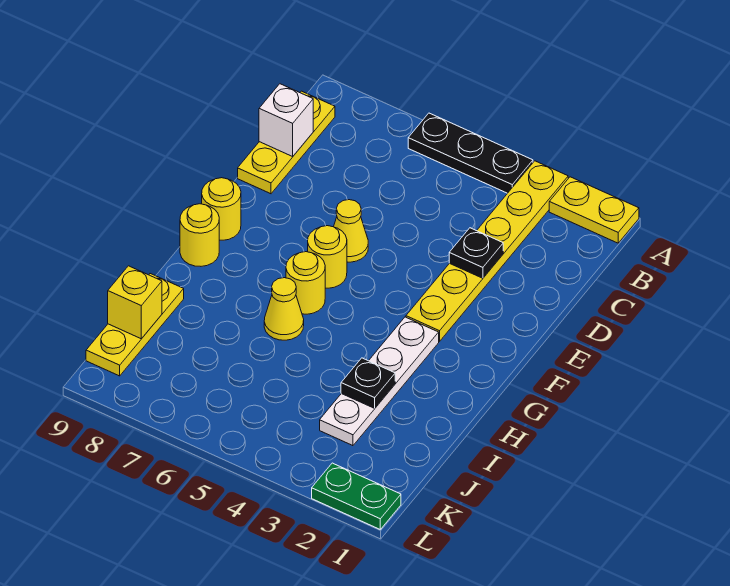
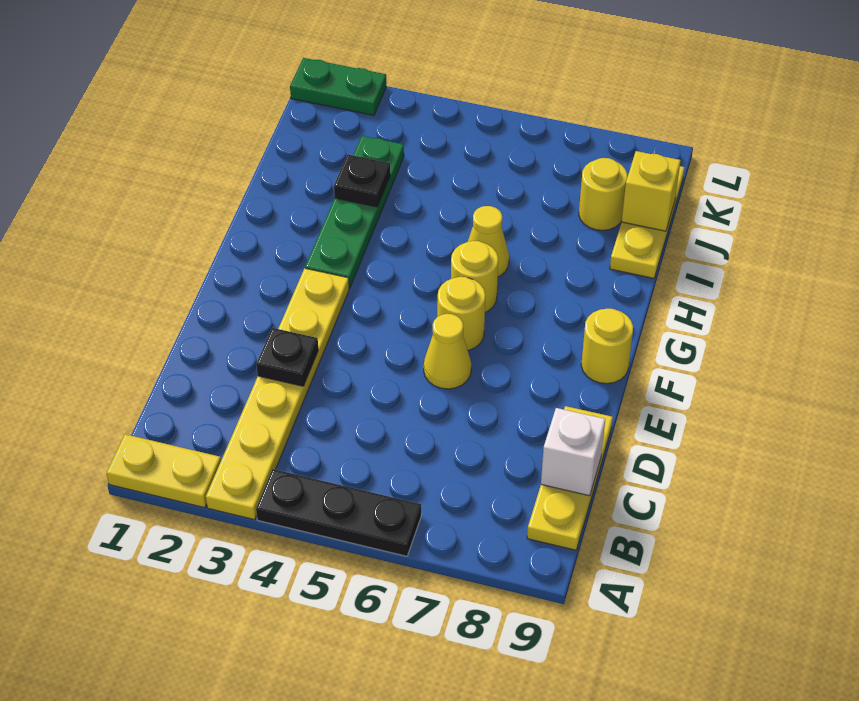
white plate G3:J3 level 1 -> green plate G3:J3 level 1
yellow round brick G9 level 1 -> yellow round brick J8 level 1

